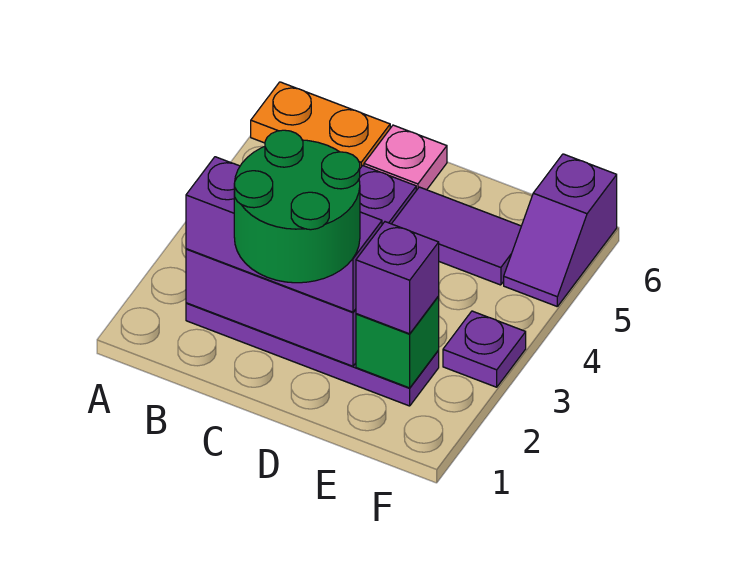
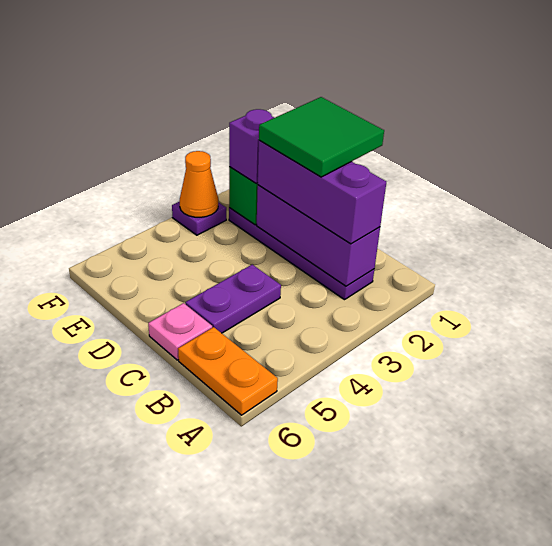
green round brick C1:D2 level 4 -> green tile C1:D2 level 4
purple tile D5:E5 level 1 -> none
none -> orange cone F3 level 2
purple slope F5:F6 level 1 top 6 -> none

